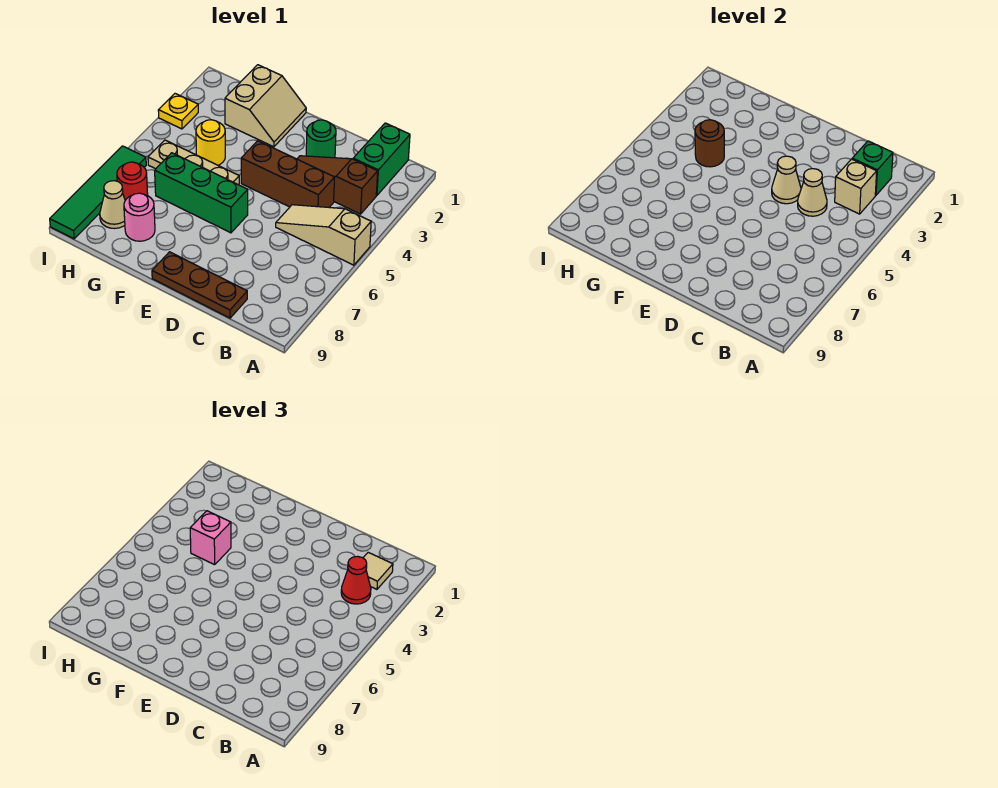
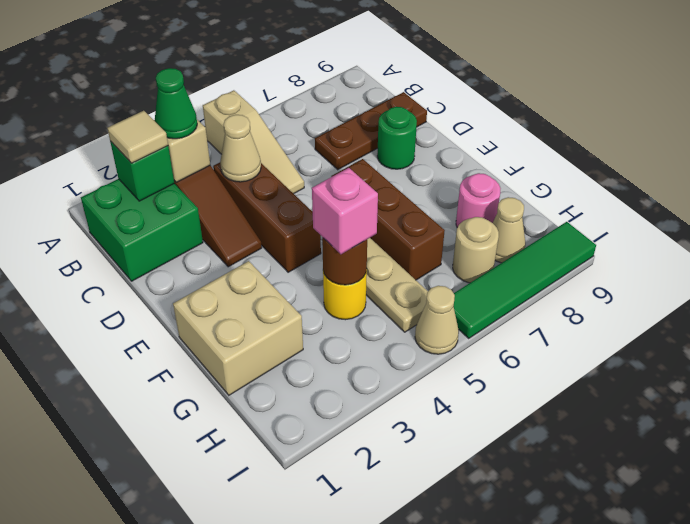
green brick B1:B2 level 1 -> green brick B1:C2 level 1
red cone B3 level 3 -> green cone B3 level 3
brown plate C9:E9 level 1 -> brown plate C7:C9 level 1
green round brick D2 level 1 -> green round brick D8 level 1
tan cone D4 level 2 -> tan cone I5 level 1
green brick E6:G6 level 1 -> brown brick E6:G6 level 1
tan slope F1:G2 level 1 top G -> tan brick F1:G2 level 1
red round brick H7 level 1 -> tan round brick H7 level 1
yellow plate I3 level 1 -> none

